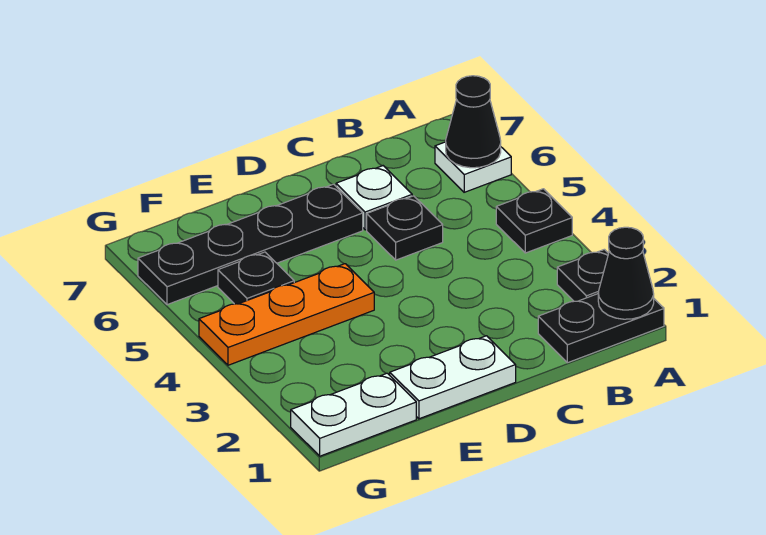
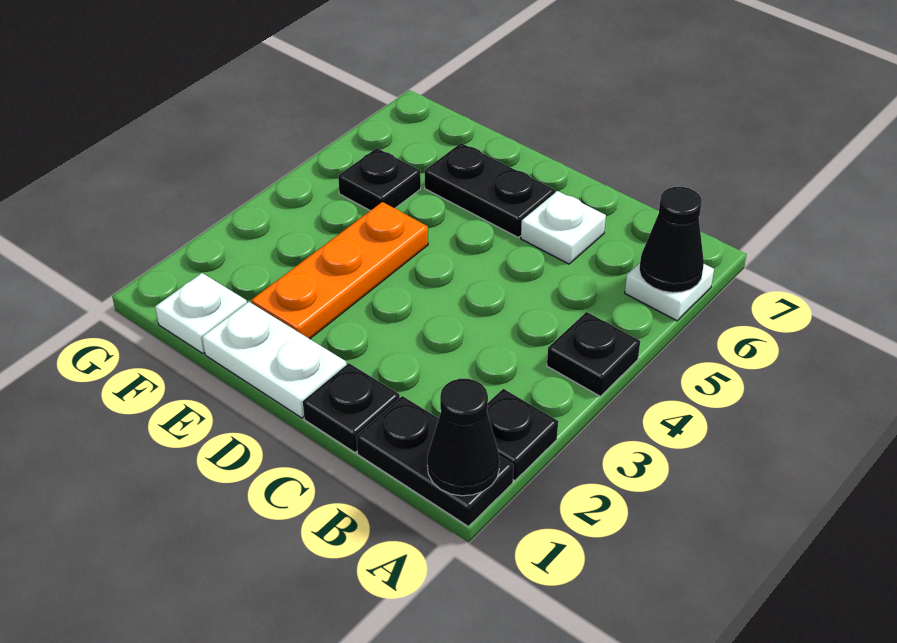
black plate C5 level 1 -> black plate C1 level 1
black plate D6:G6 level 1 -> black plate D6:E6 level 1
orange plate E4:G4 level 1 -> orange plate E2:E4 level 1
white plate F1:G1 level 1 -> white plate F1 level 1

